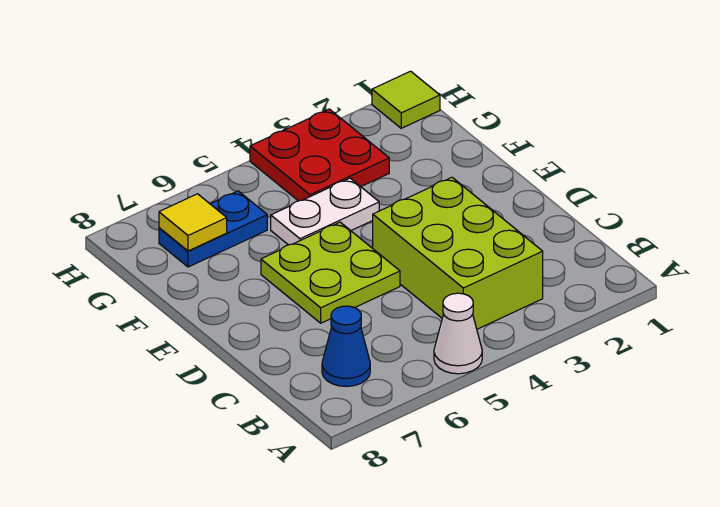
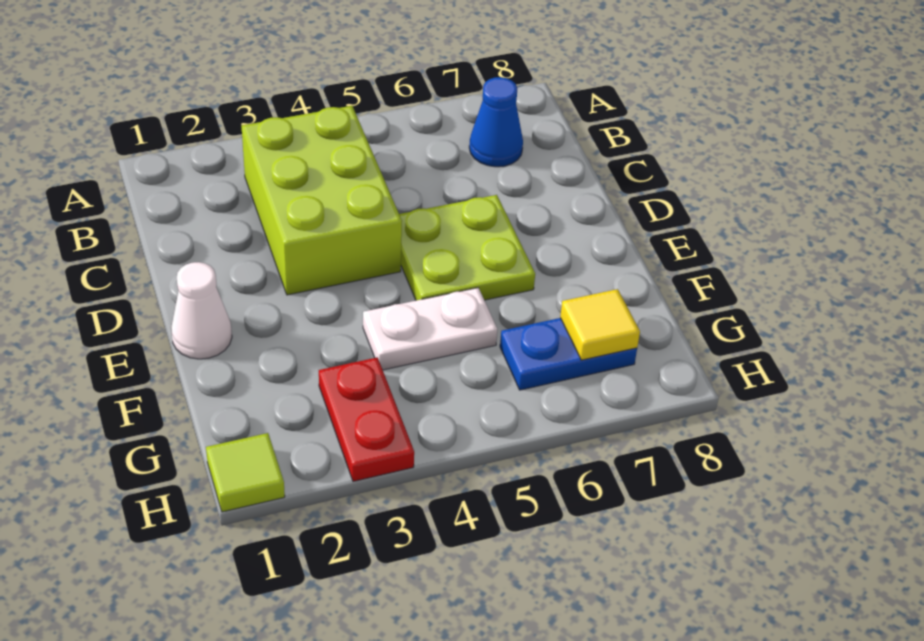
white cone A5 level 1 -> white cone E1 level 1
red plate G3:H4 level 1 -> red plate G3:H3 level 1

